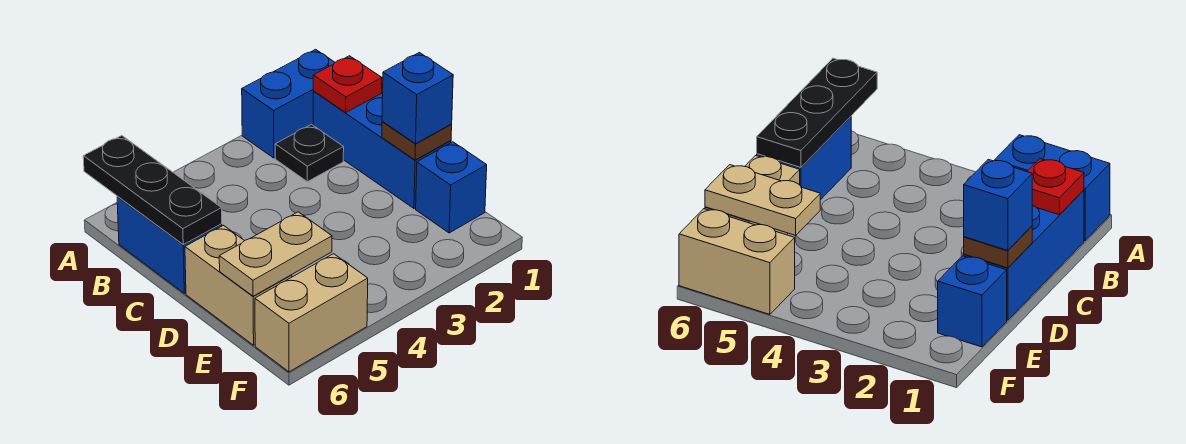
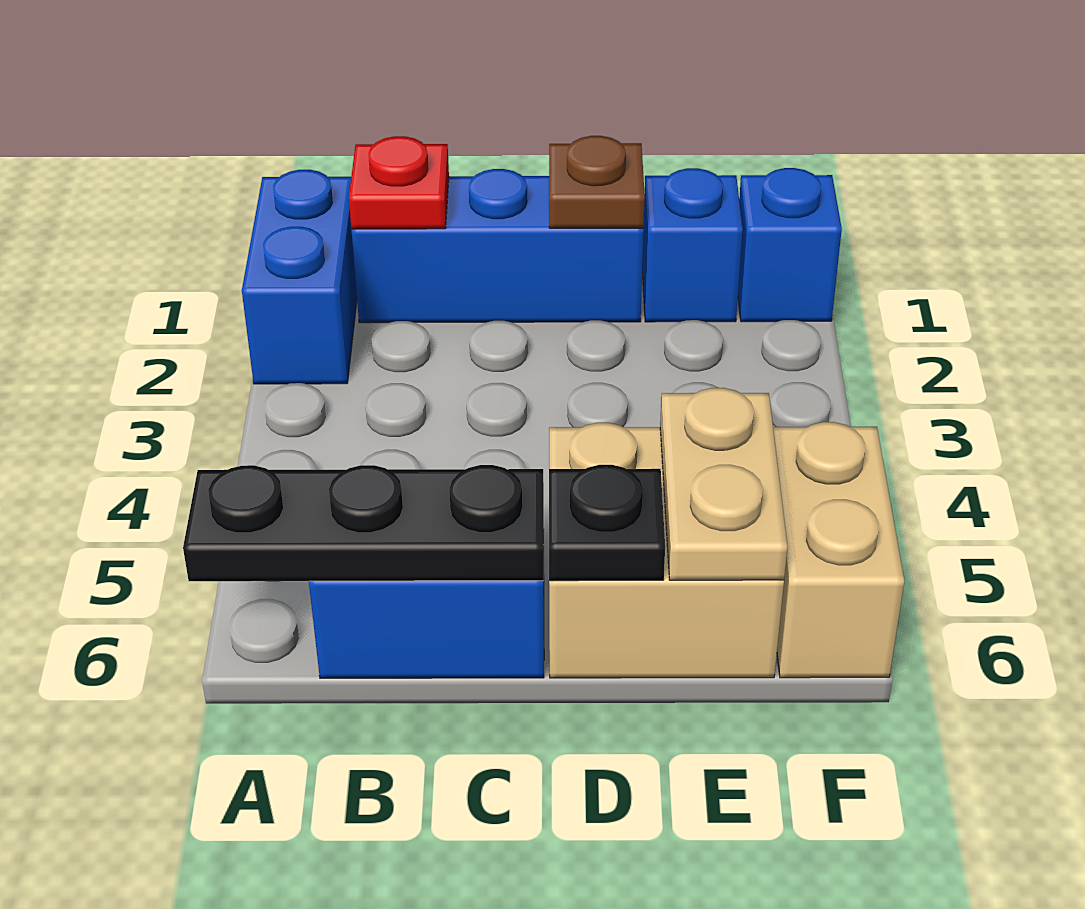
black plate B2 level 1 -> black plate D6 level 2
blue brick D1 level 3 -> blue brick F1 level 1
tan brick D6:E6 level 1 -> tan brick D5:E6 level 1

